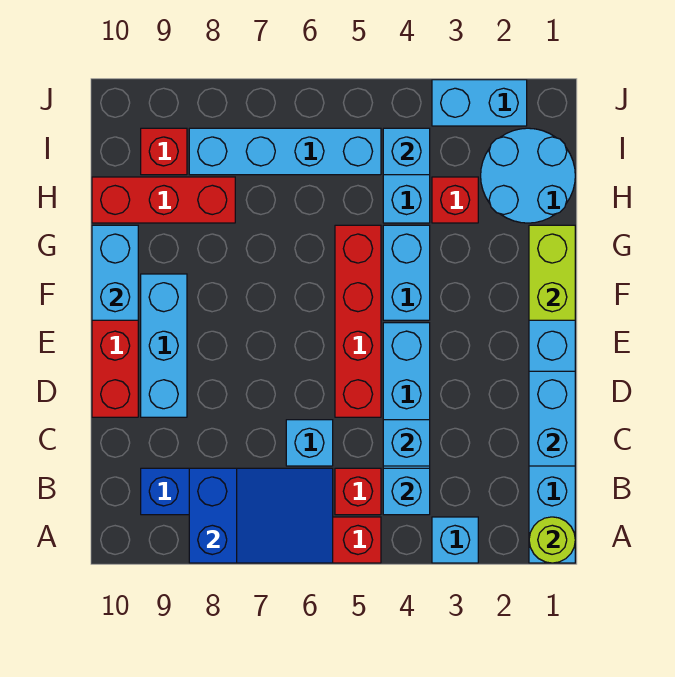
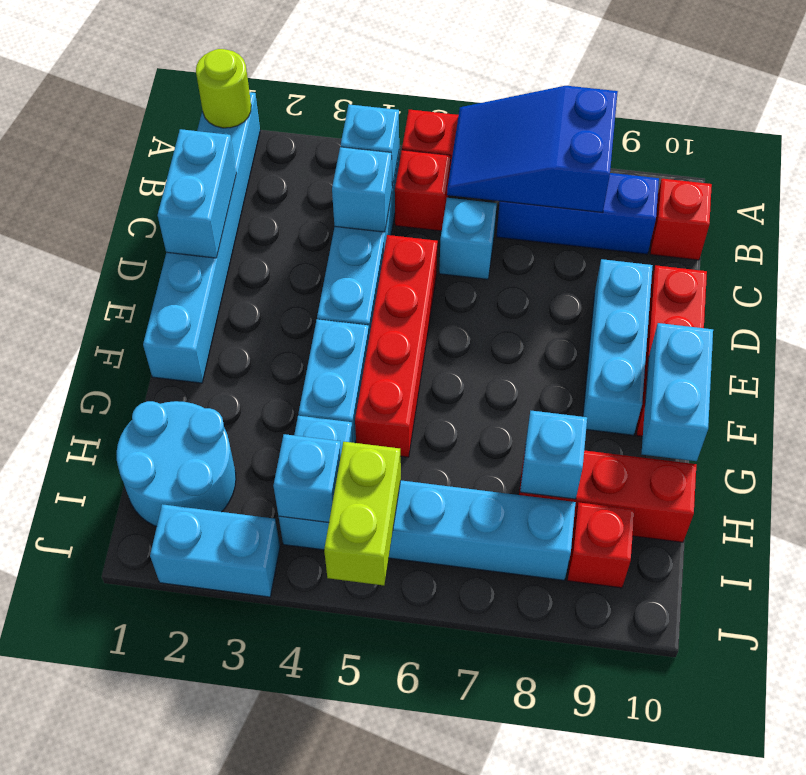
cyan brick A3 level 1 -> cyan brick H8 level 2
lime brick F1:G1 level 2 -> lime brick I5:J5 level 2
red brick H3 level 1 -> red brick B10 level 1

